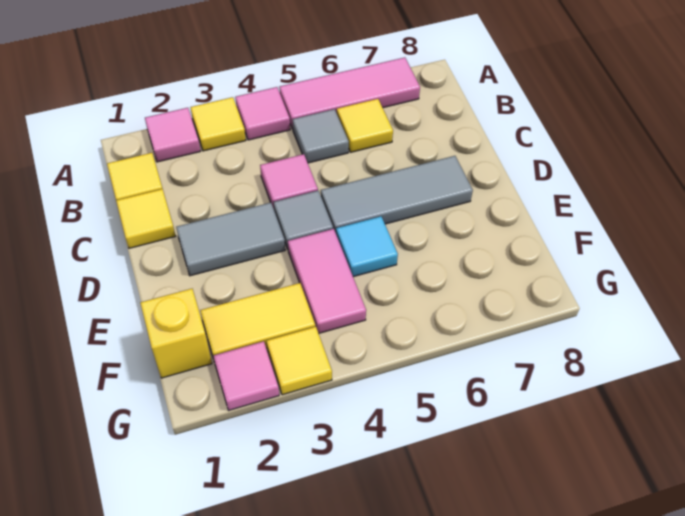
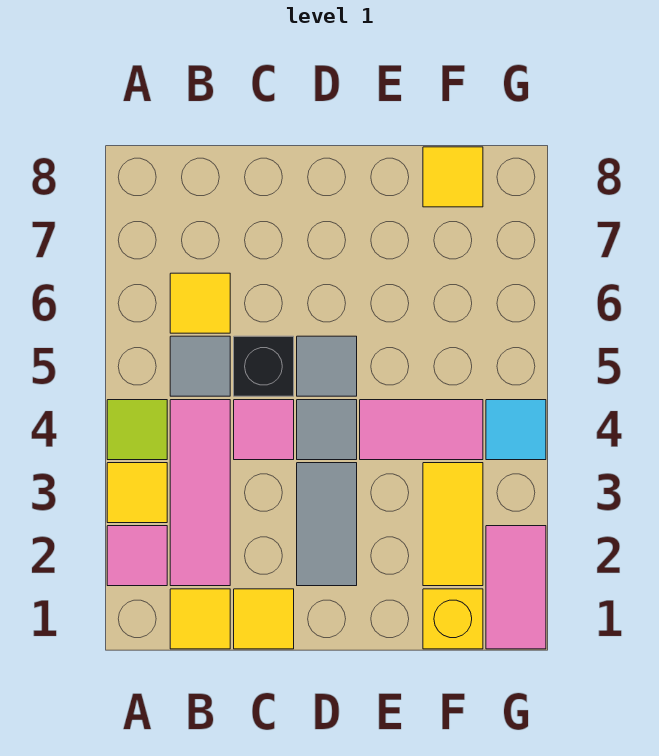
pink tile A4 level 1 -> lime tile A4 level 1
pink tile A5:A7 level 1 -> pink tile B2:B4 level 1
none -> black brick C5 level 1
grey tile D5:D7 level 1 -> grey tile D5 level 1
cyan tile E5 level 1 -> cyan tile G4 level 1
pink tile G2 level 1 -> pink tile G1:G2 level 1
yellow tile G3 level 1 -> yellow tile F8 level 1

